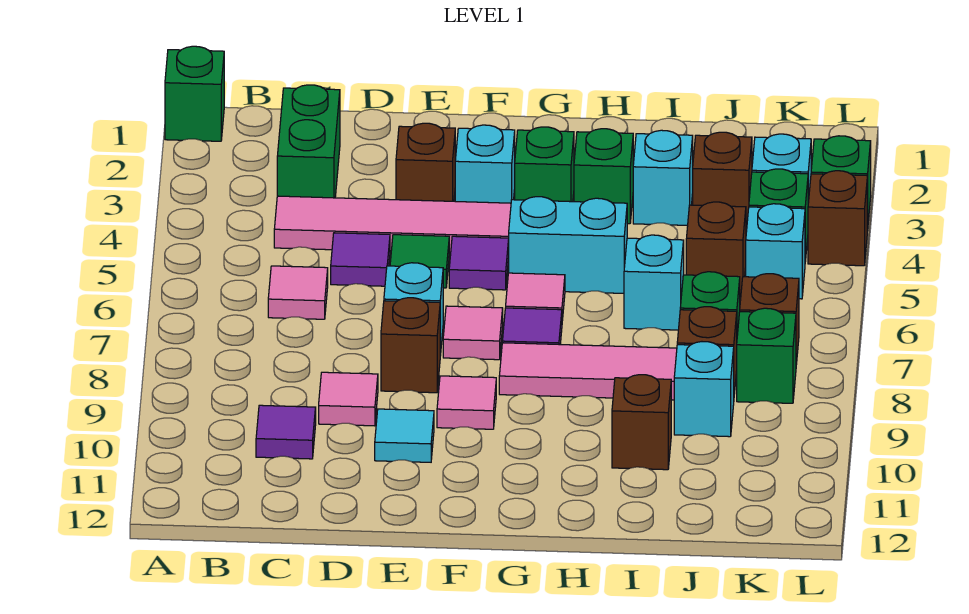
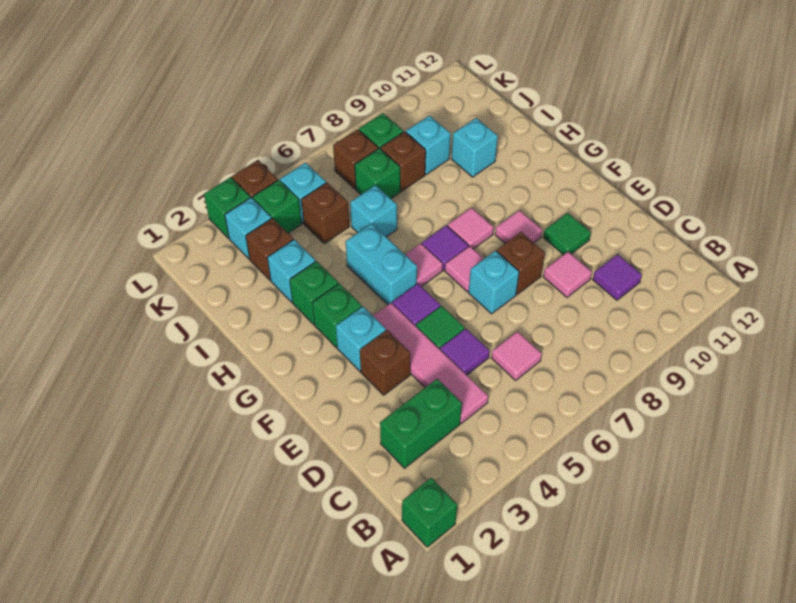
cyan tile E10 level 1 -> green tile E10 level 1
pink tile G8:I8 level 1 -> pink tile G8 level 1
brown brick I10 level 1 -> cyan brick I10 level 1

